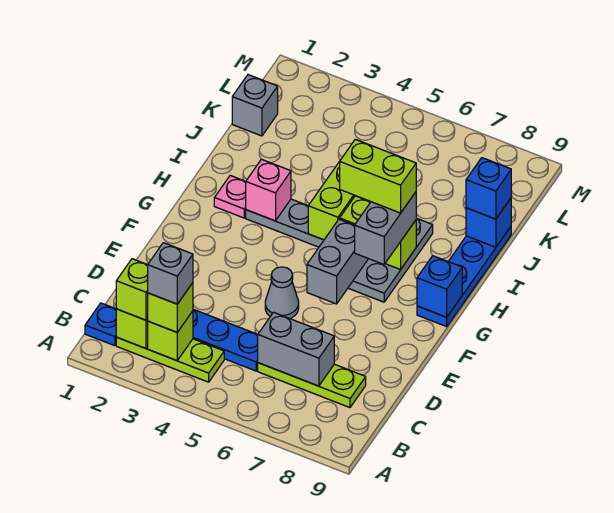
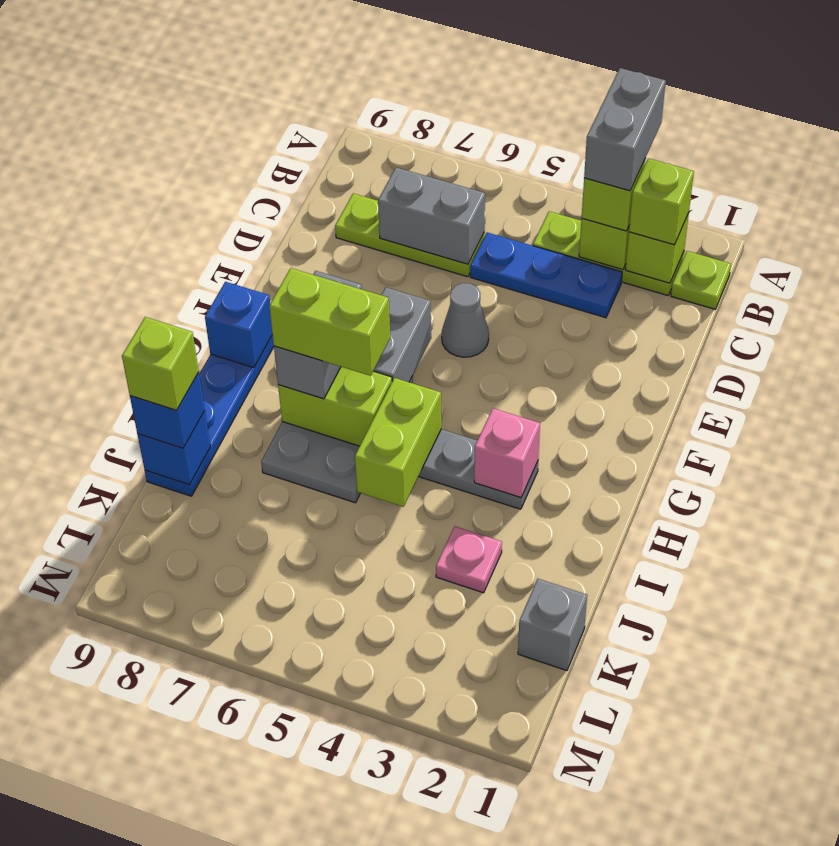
blue plate B1 level 1 -> lime plate B1 level 1
grey brick B3 level 4 -> grey brick A3:B3 level 4
pink plate H2 level 1 -> pink plate J3 level 1
none -> lime brick J9 level 4

